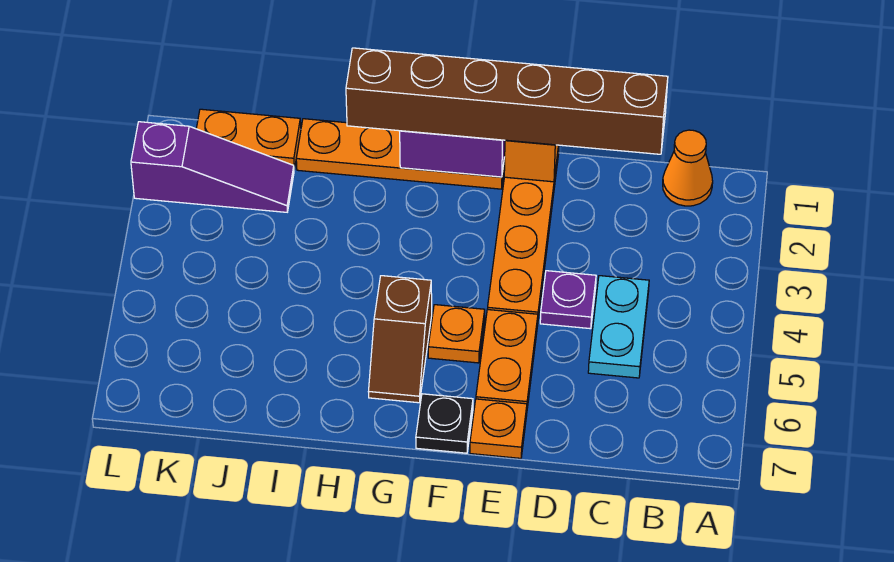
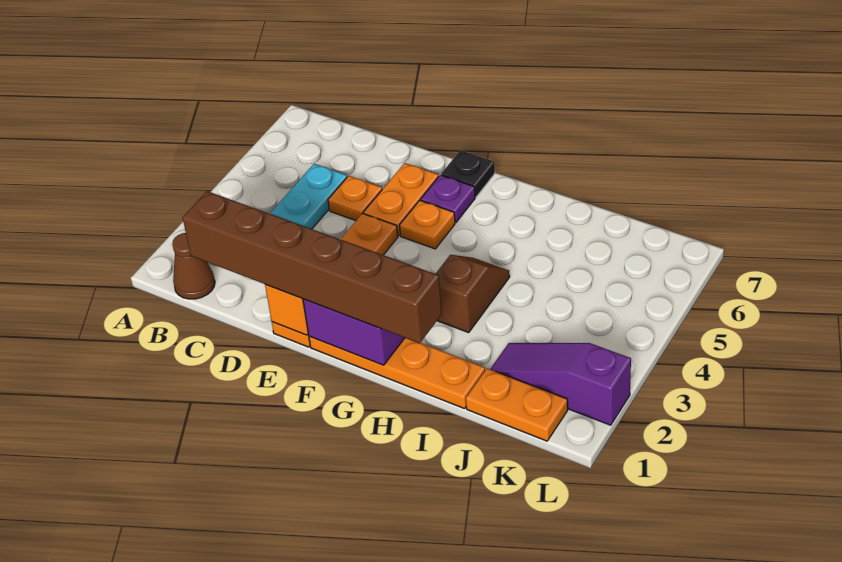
orange cone B1 level 1 -> brown cone B1 level 1
purple plate D4 level 1 -> purple plate F6 level 1
orange plate E7 level 1 -> orange plate D5 level 1
brown slope G5:G6 level 1 top 5 -> brown slope H3:H4 level 1 top 3

